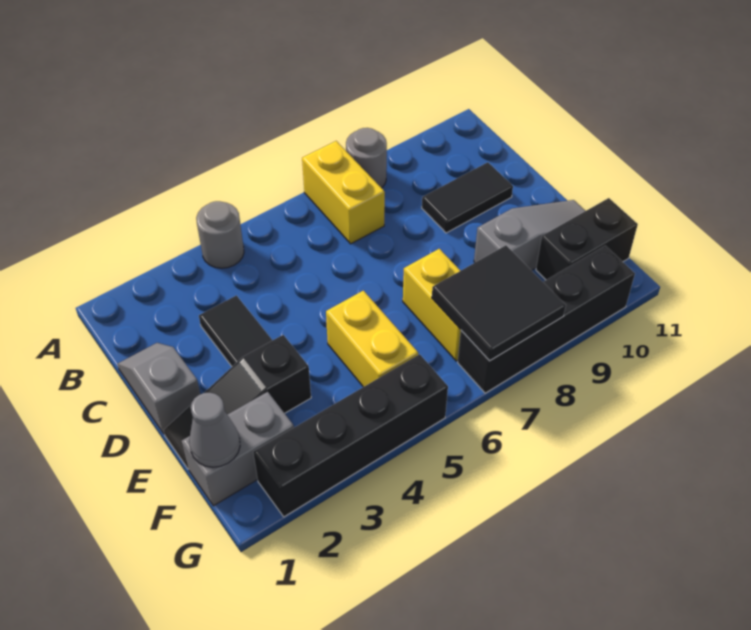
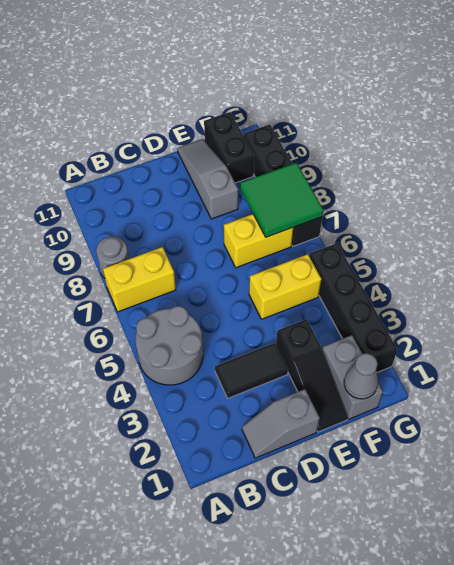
grey round brick A4 level 1 -> grey round brick A4:B5 level 1
black tile C9:C10 level 1 -> none
black tile F7:G8 level 2 -> green tile F7:G8 level 2

